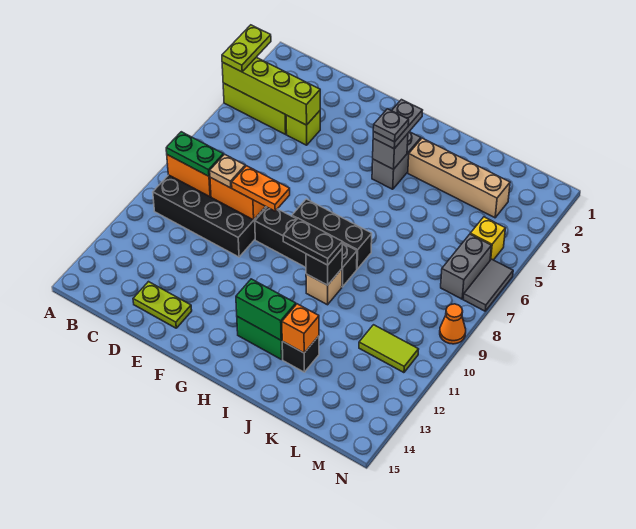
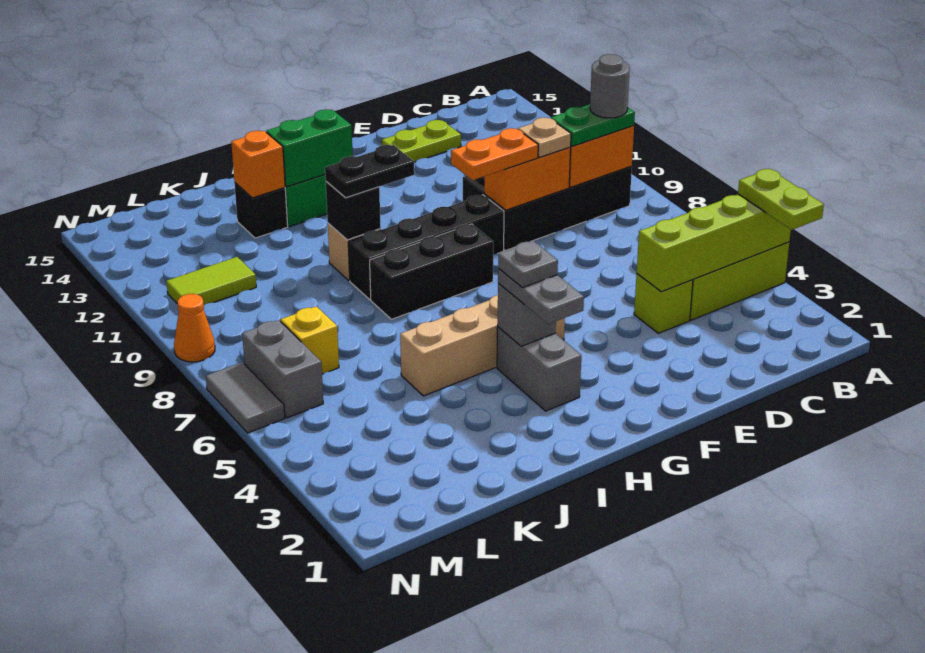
none -> grey round brick B9 level 4
tan brick I3:L3 level 1 -> tan brick G5:J5 level 1
yellow brick M5 level 1 -> yellow brick L7 level 1

